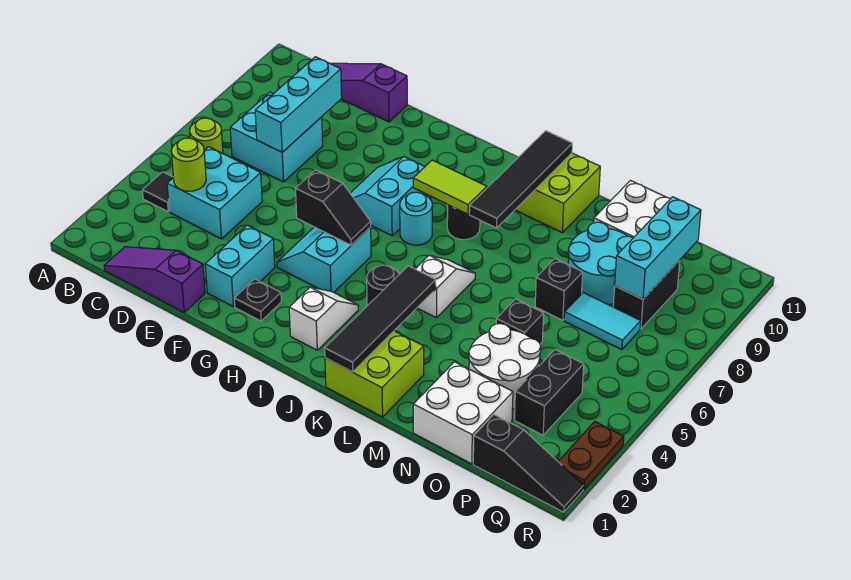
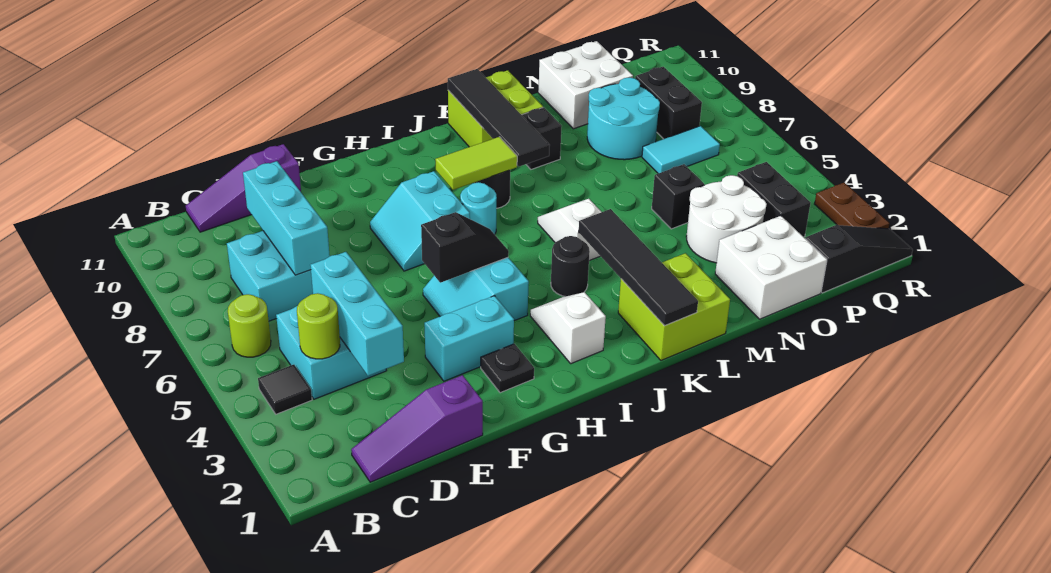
cyan brick F2:F3 level 1 -> cyan brick F3:G3 level 1
black brick N7 level 1 -> black brick L9 level 1
cyan brick P8:P10 level 2 -> cyan brick D3:D5 level 2

